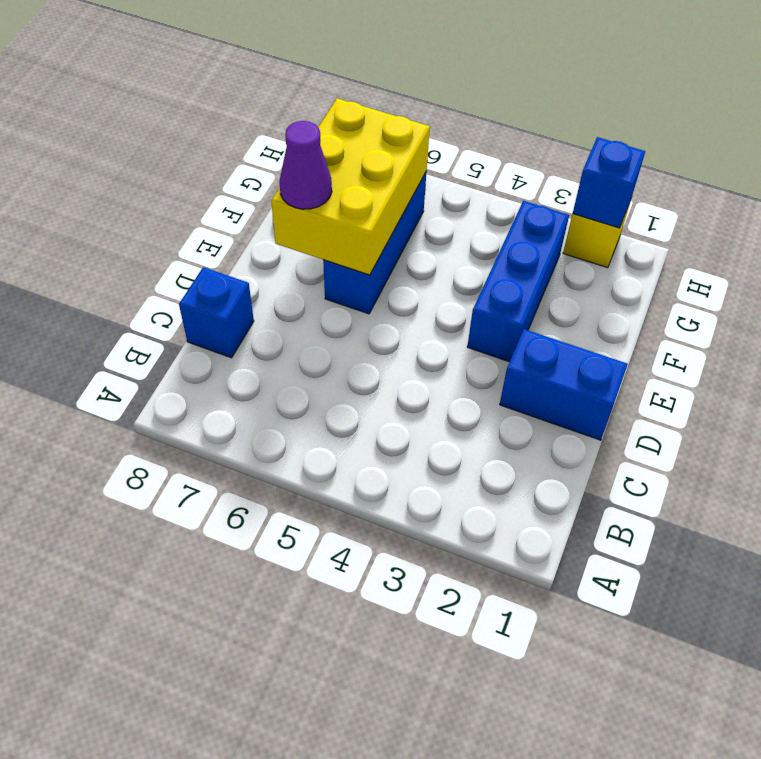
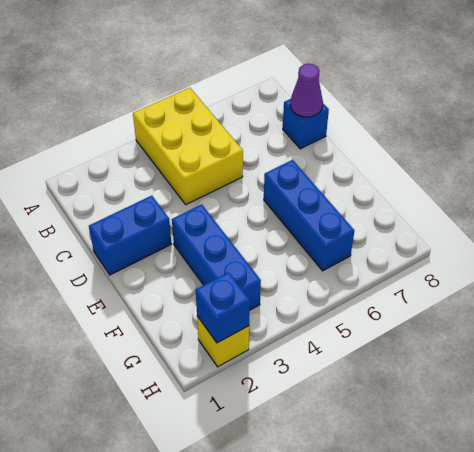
yellow brick E6:G7 level 2 -> yellow brick A4:C5 level 1
purple cone E7 level 3 -> purple cone C8 level 2

